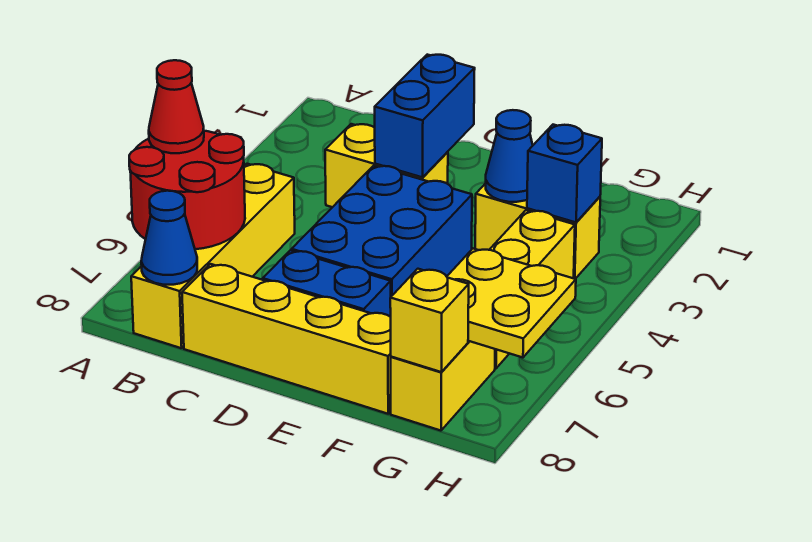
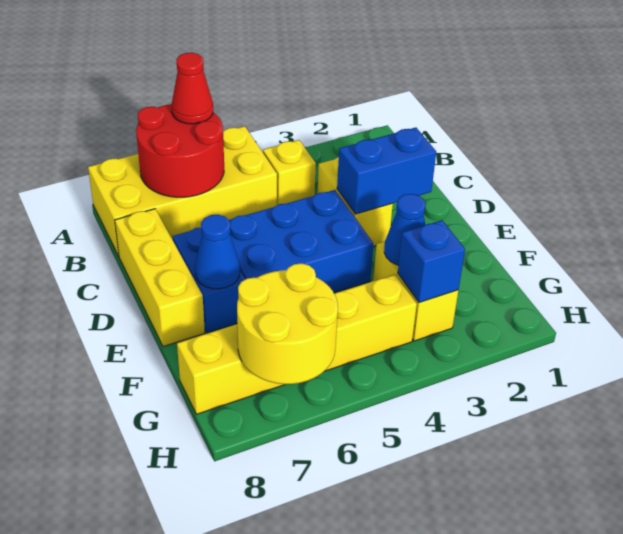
yellow brick B5:B8 level 1 -> yellow brick A5:B8 level 1
blue cone B8 level 2 -> blue cone E7 level 2
yellow brick C8:F8 level 1 -> yellow brick C8:E8 level 1
yellow plate G6:H7 level 2 -> yellow round brick G6:H7 level 2
yellow brick G8 level 2 -> yellow brick B4 level 1

